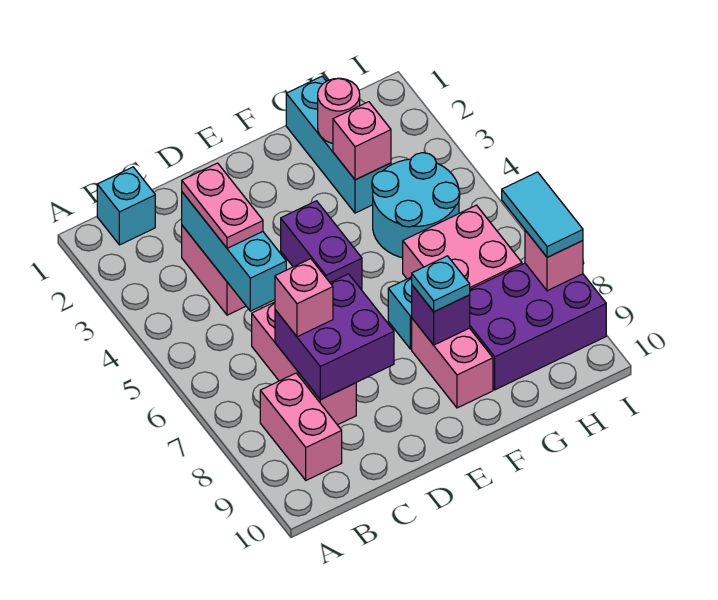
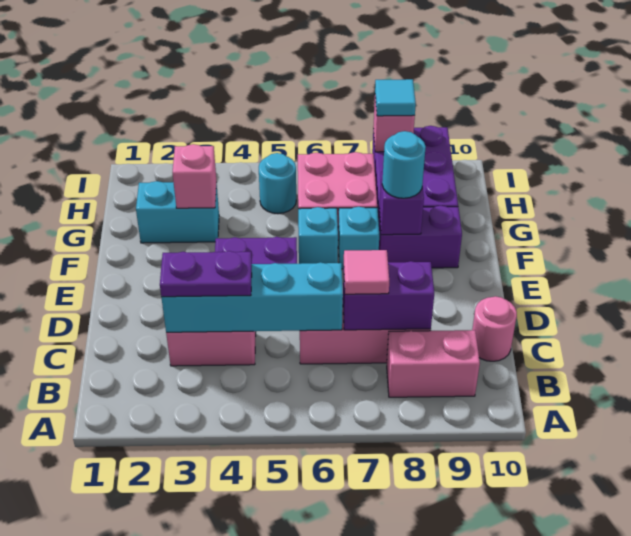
cyan brick B1 level 1 -> cyan brick F6 level 1
cyan brick C3:C5 level 2 -> cyan brick C3:C6 level 2
pink plate C3:C4 level 3 -> purple plate C3:C4 level 3
purple brick C7:D8 level 2 -> purple brick C7:C8 level 2
pink brick C7 level 3 -> pink tile C7 level 3
pink brick F8:F9 level 1 -> purple brick F8:F9 level 1
cyan plate F8 level 3 -> cyan round brick F8 level 3
cyan brick G1:G3 level 1 -> cyan brick G2:G3 level 1
pink round brick G2 level 2 -> pink round brick C10 level 1
cyan round brick G4:H5 level 1 -> cyan round brick H5 level 1
cyan tile I7:I8 level 3 -> cyan tile I8 level 3

